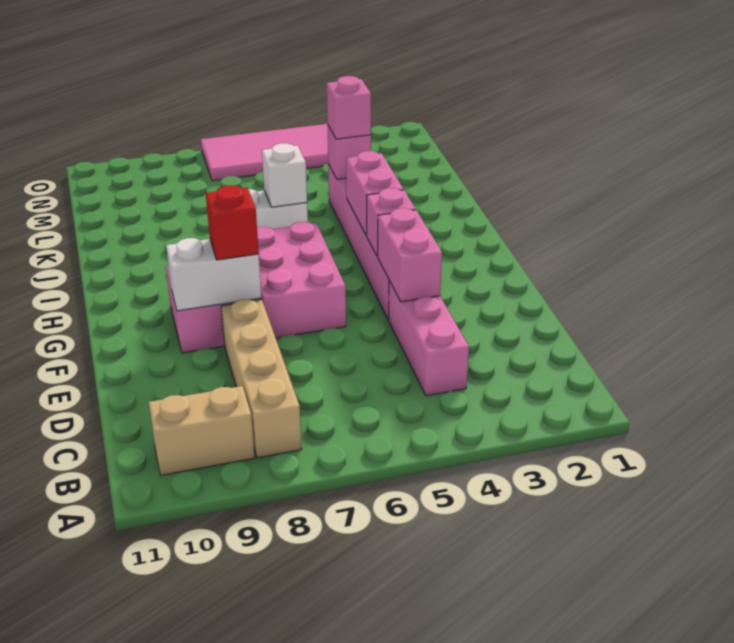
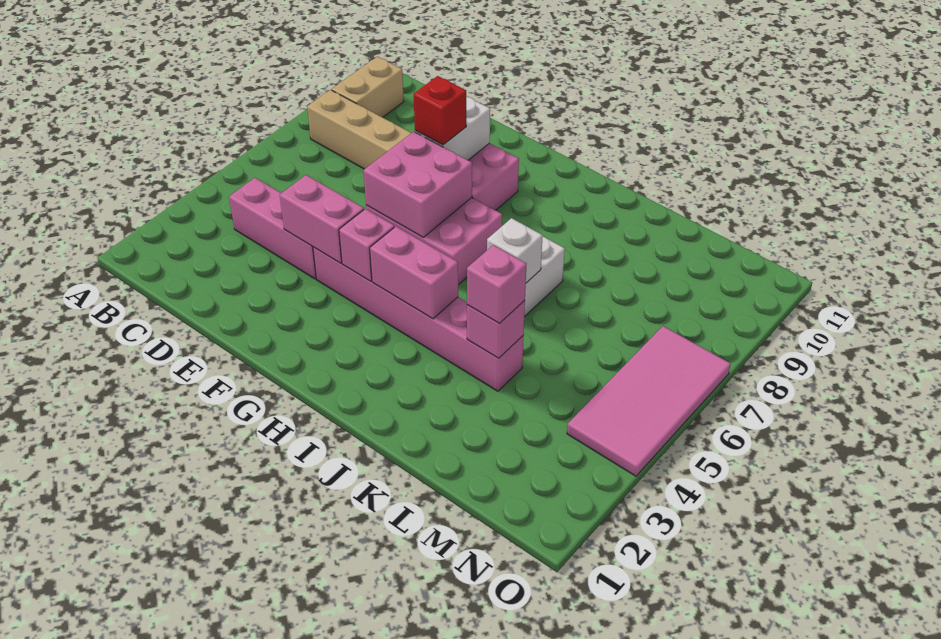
none -> pink brick F6:G7 level 2

